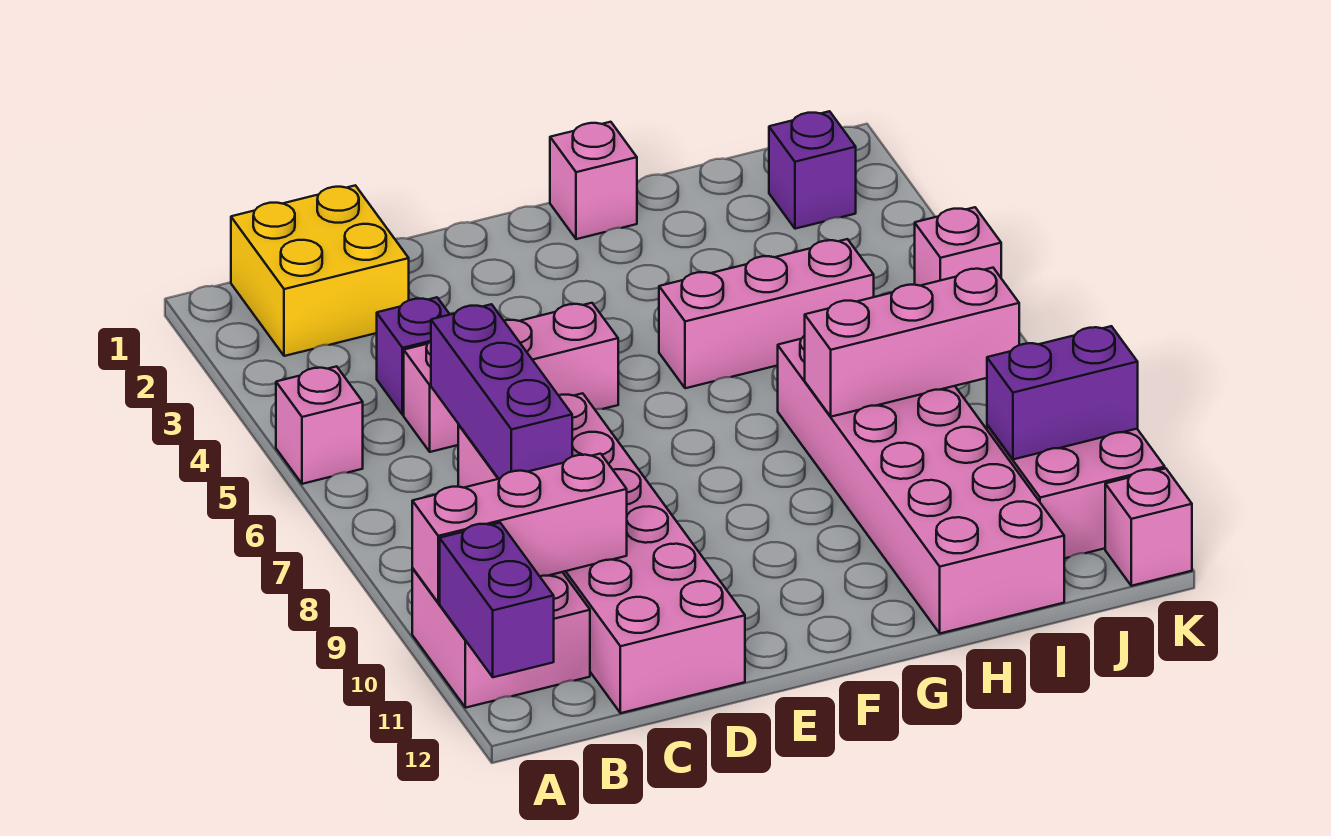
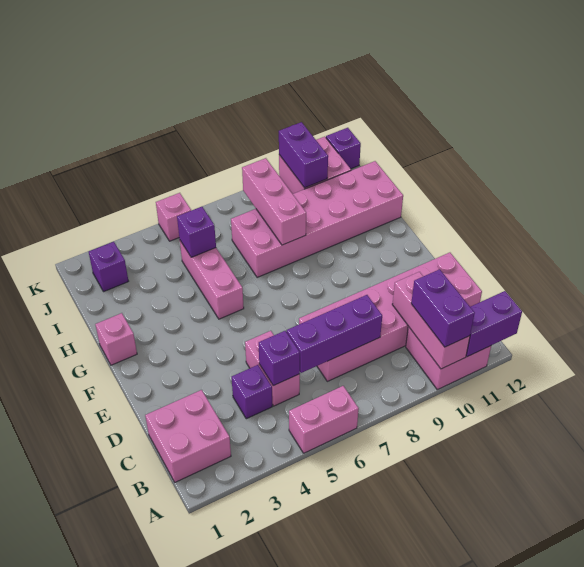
pink brick A5 level 1 -> pink brick A5:A6 level 1
none -> purple brick A10:B10 level 3
yellow brick B1:C2 level 1 -> pink brick B1:C2 level 1
pink brick C5:E5 level 1 -> pink brick C5:D5 level 1
none -> purple brick C5 level 2
none -> purple brick I5 level 2
pink brick K12 level 1 -> purple brick K12 level 1

